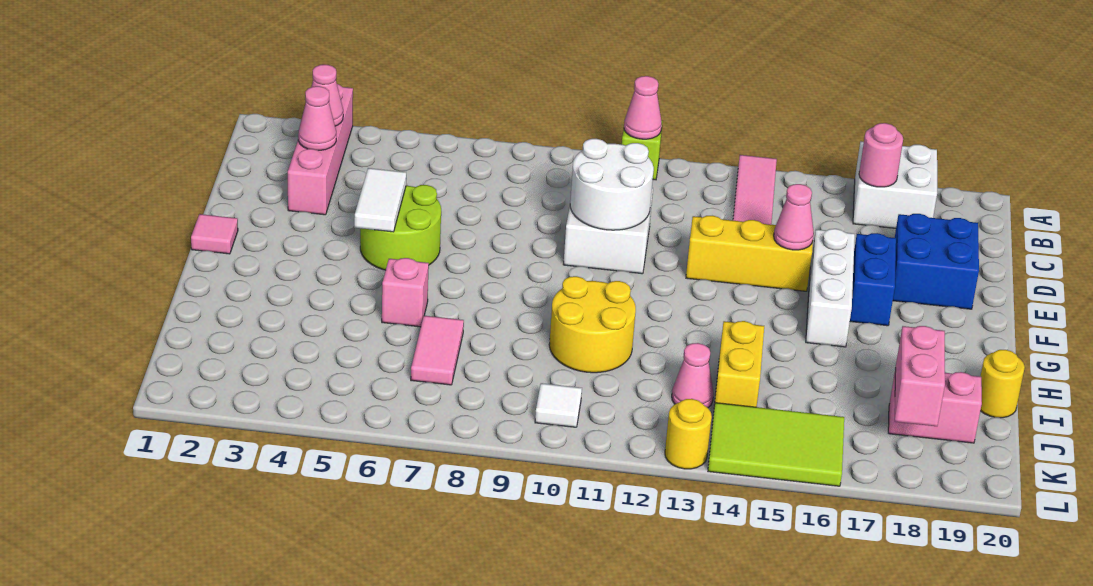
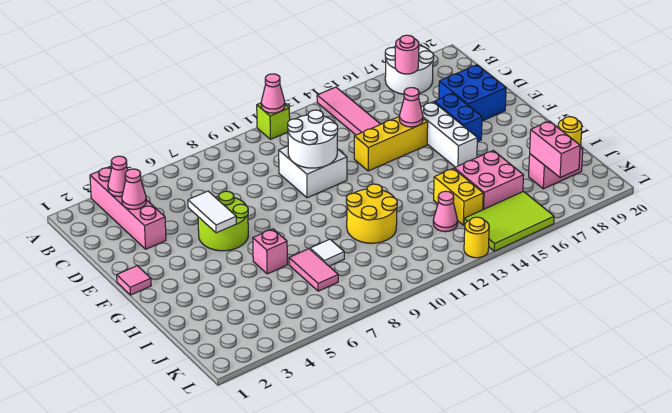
white brick A17:B18 level 1 -> white round brick A17:B18 level 1
none -> pink brick I15:J16 level 1
white tile K10 level 1 -> white tile I8 level 1

